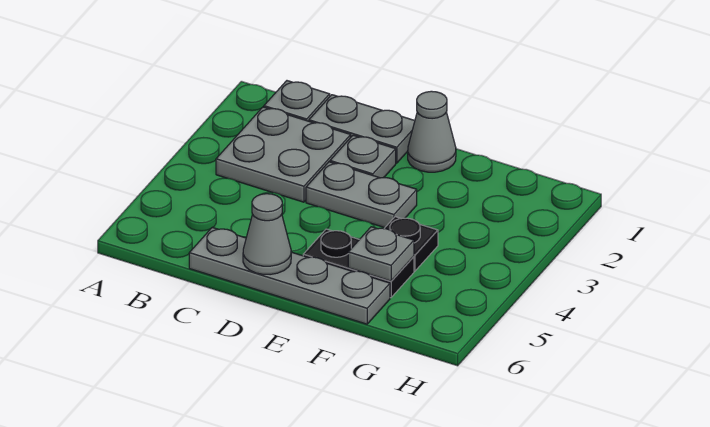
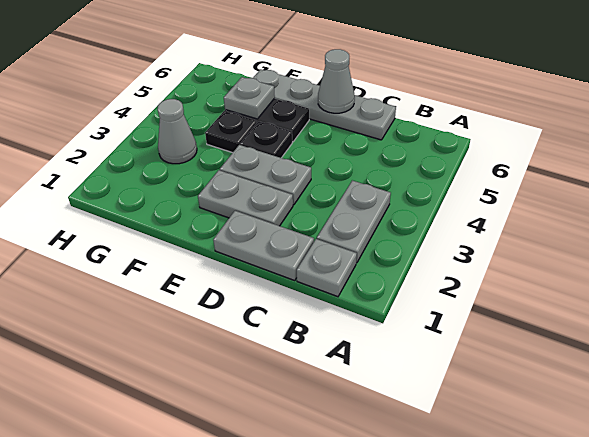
grey plate B2:C3 level 1 -> grey plate B2:B3 level 1
grey plate D2 level 1 -> grey plate D2:E2 level 1
grey cone E1 level 1 -> grey cone G3 level 1
none -> black plate E4 level 1

